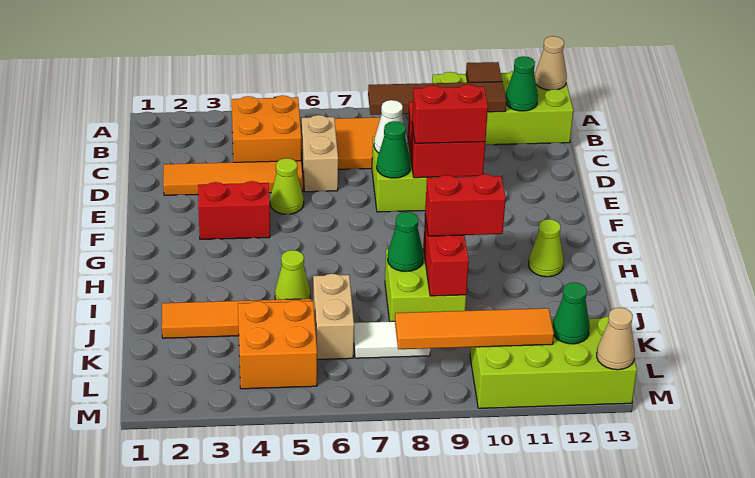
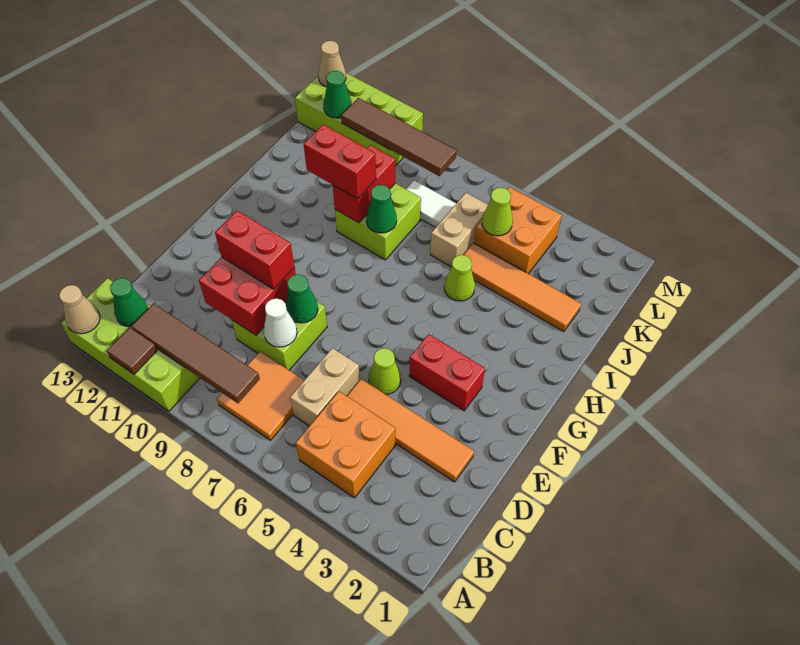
lime cone H12 level 1 -> lime cone K5 level 2
orange tile L8:L11 level 2 -> brown tile L8:L11 level 2

